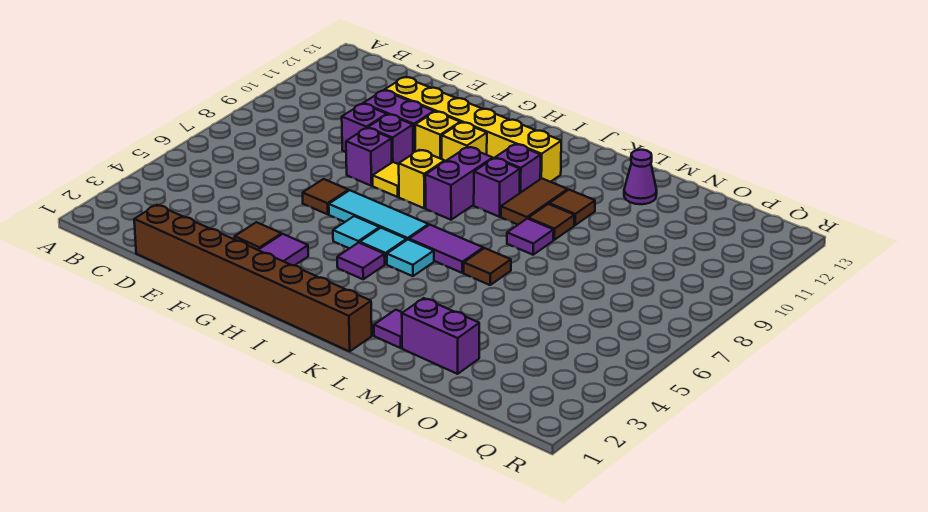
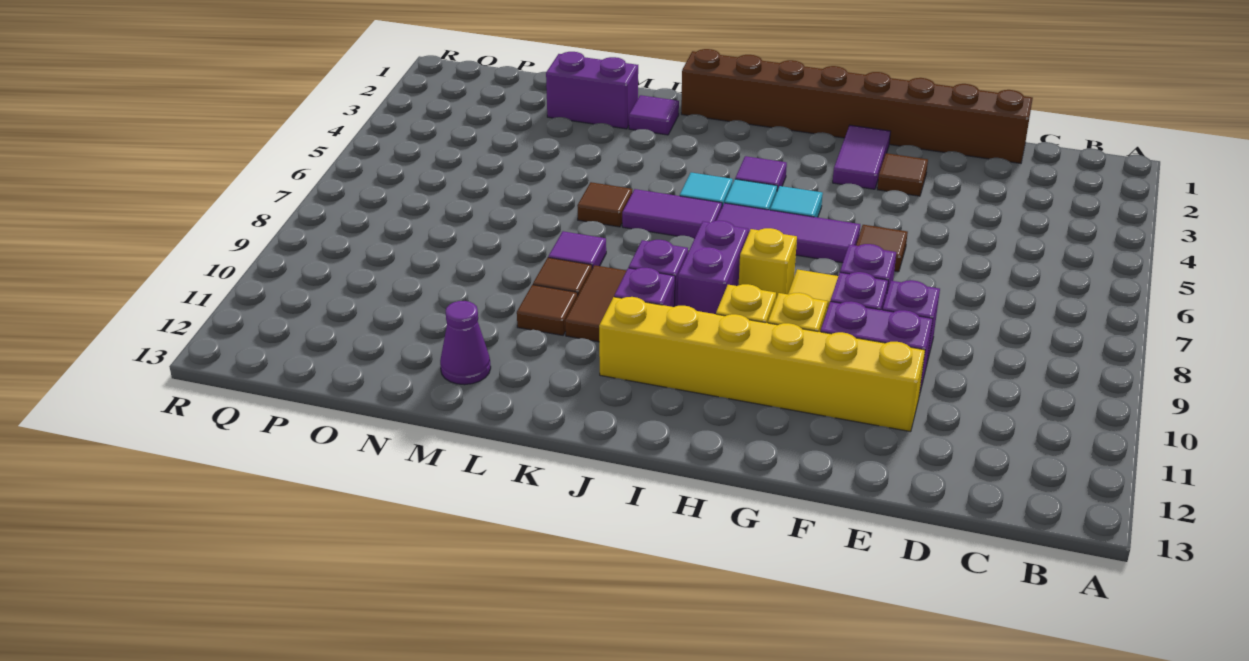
cyan tile G6:I6 level 1 -> purple tile G6:I6 level 1

